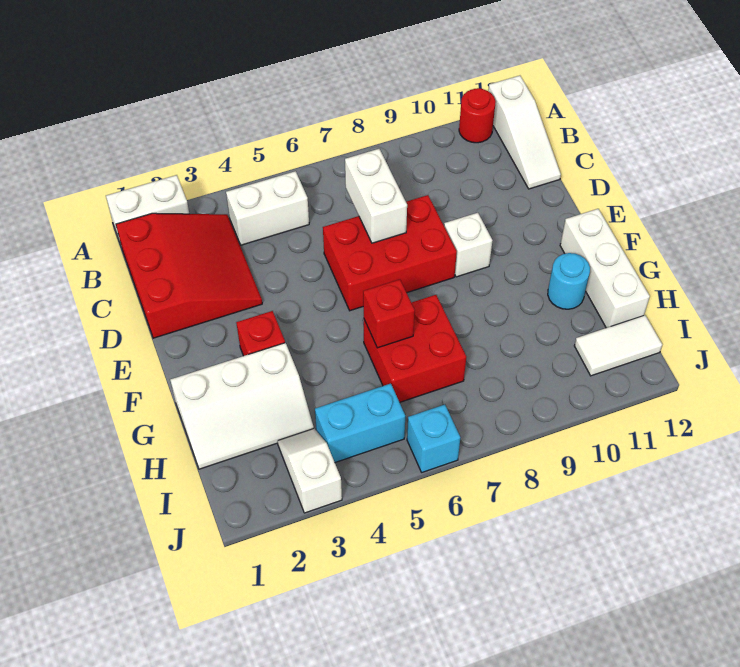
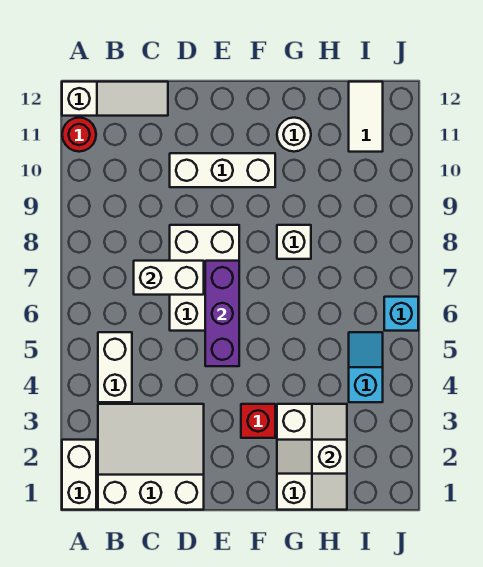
red slope B1:D3 level 1 top 1 -> white slope B1:D3 level 1 top 1
red brick D6:E8 level 1 -> white brick D6:E8 level 1
none -> purple brick E5:E7 level 2
white brick E9 level 1 -> white brick G8 level 1
white brick F12:H12 level 1 -> white brick D10:F10 level 1
red brick G6:H7 level 1 -> none
red brick G6 level 2 -> none
cyan round brick G11 level 1 -> white round brick G11 level 1
white slope I3:J3 level 1 top J -> white slope G2:H2 level 2 top H
cyan brick I4:I5 level 1 -> cyan slope I4:I5 level 1 top 4

